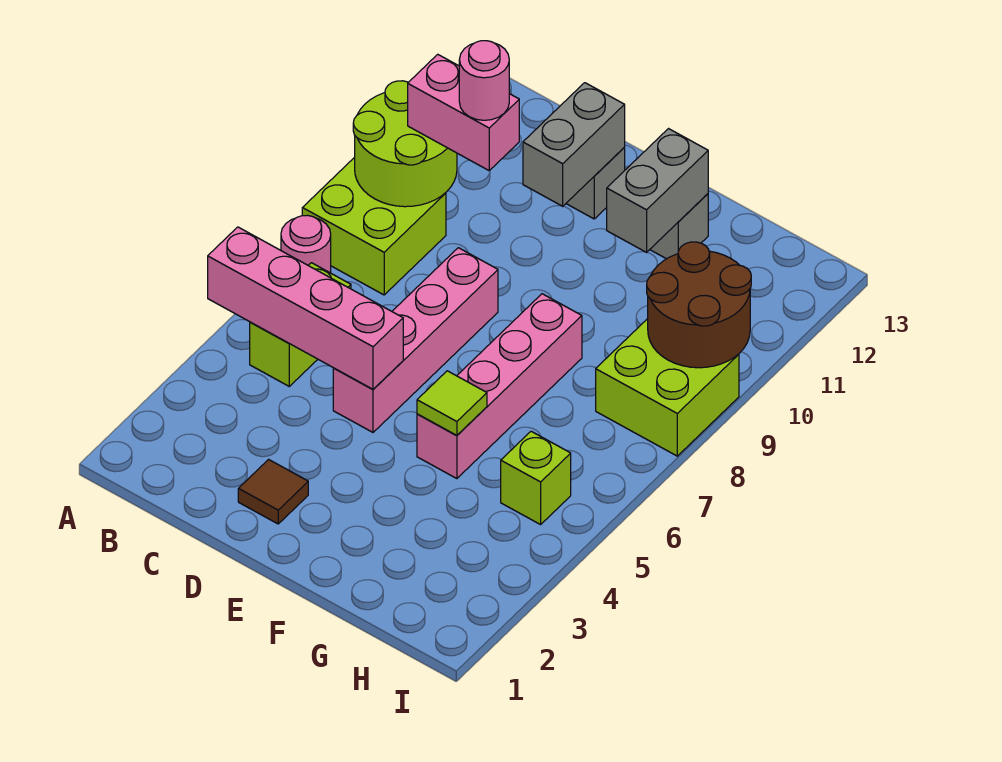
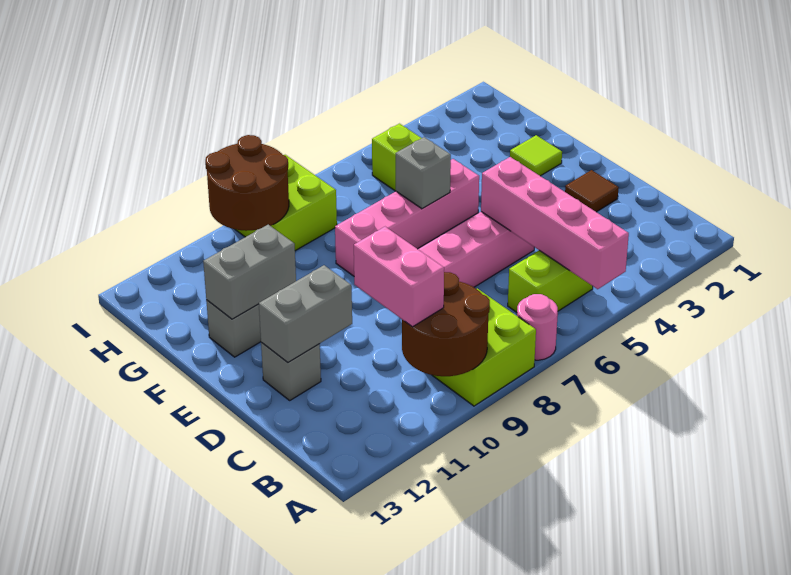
lime round brick A9:B10 level 2 -> brown round brick A9:B10 level 2
pink round brick C10 level 4 -> none
lime tile F5 level 2 -> lime tile F2 level 1
none -> grey brick F6 level 2

